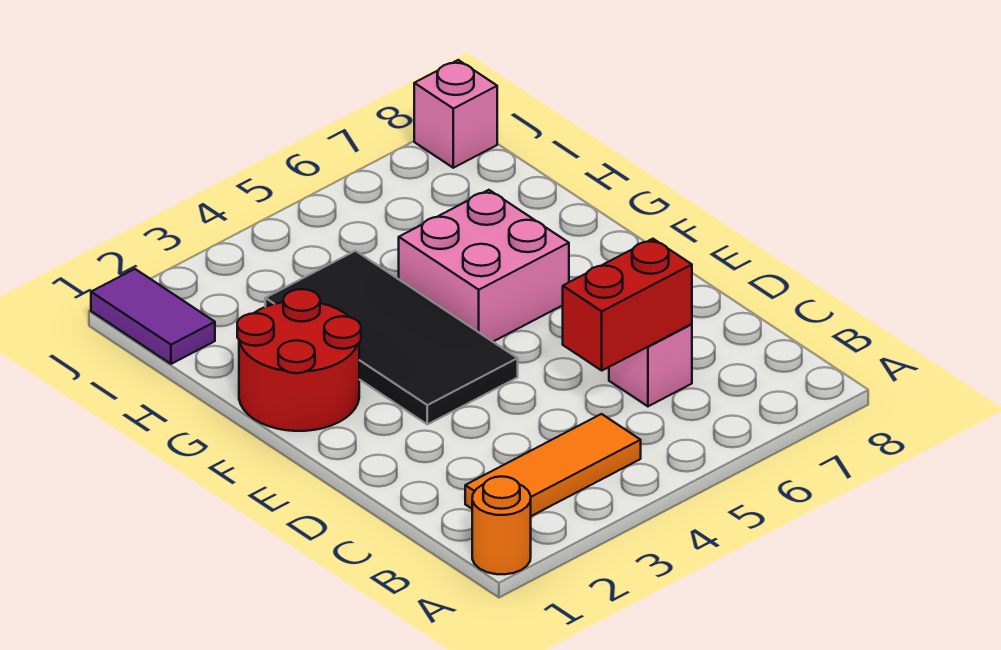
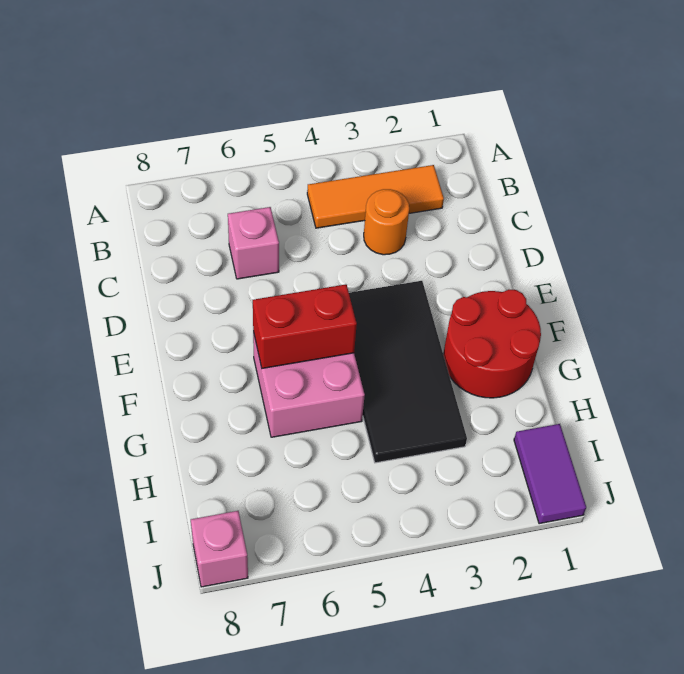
orange round brick A1 level 1 -> orange round brick C3 level 1
red brick C5:C6 level 2 -> red brick F5:F6 level 2

